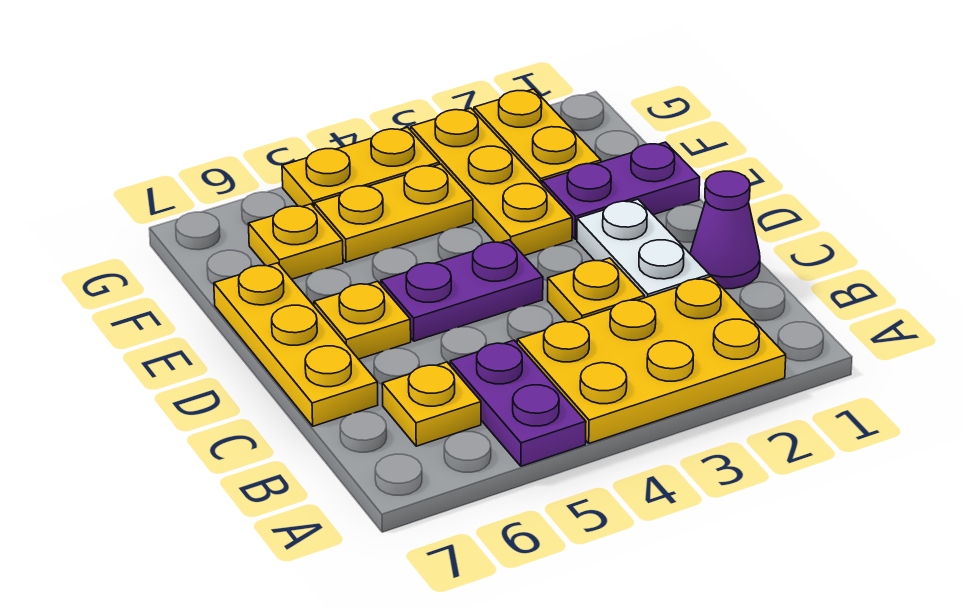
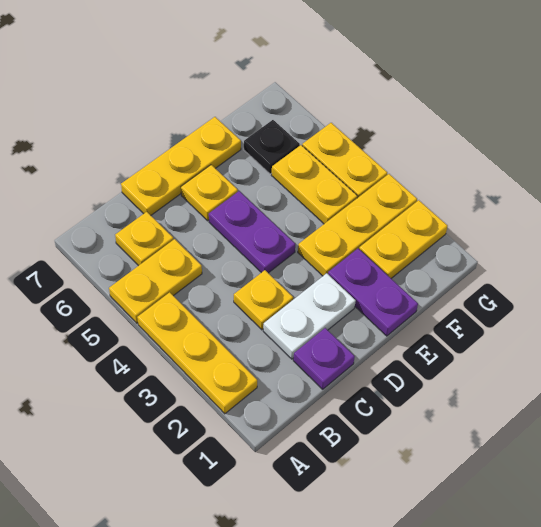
yellow plate A2:B4 level 1 -> yellow plate A2:A4 level 1
purple plate A5:B5 level 1 -> yellow plate A5:B5 level 1
purple cone C1 level 1 -> purple plate C1 level 1
yellow plate F6 level 1 -> black plate F6 level 1

